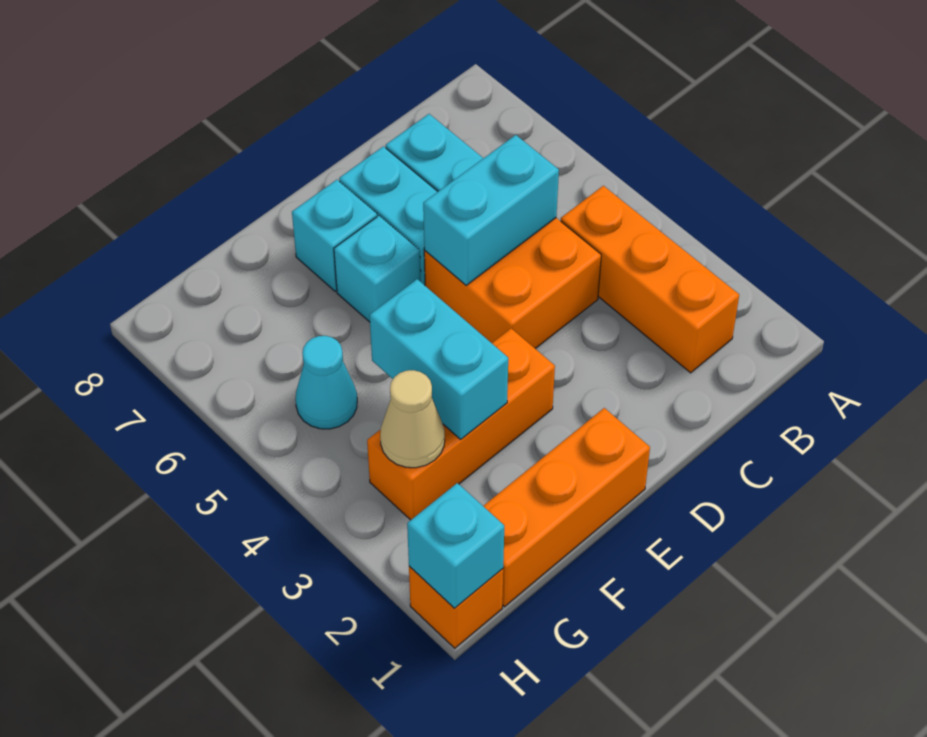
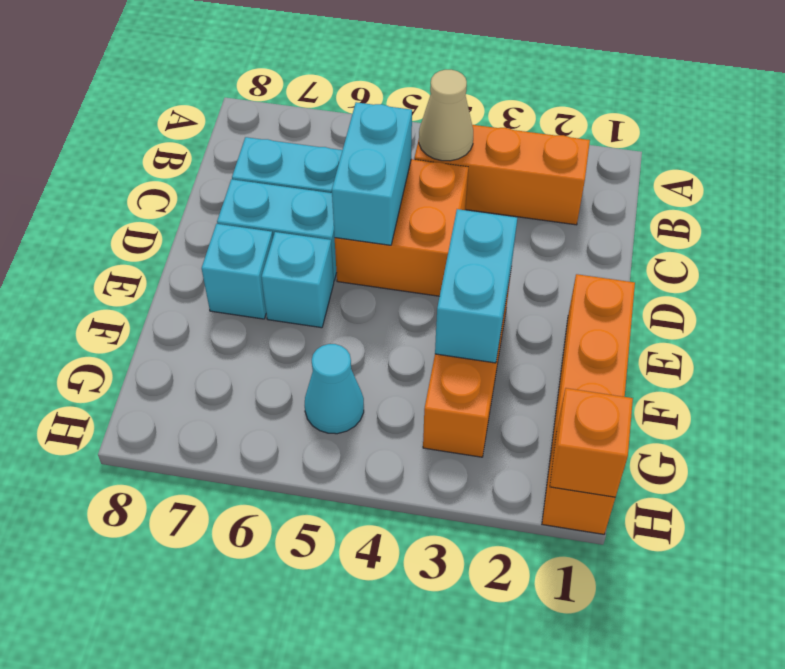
cyan brick F3:F4 level 2 -> cyan brick E3:F3 level 2
tan cone G3 level 2 -> tan cone B4 level 2
cyan brick H1 level 2 -> orange brick H1 level 2

